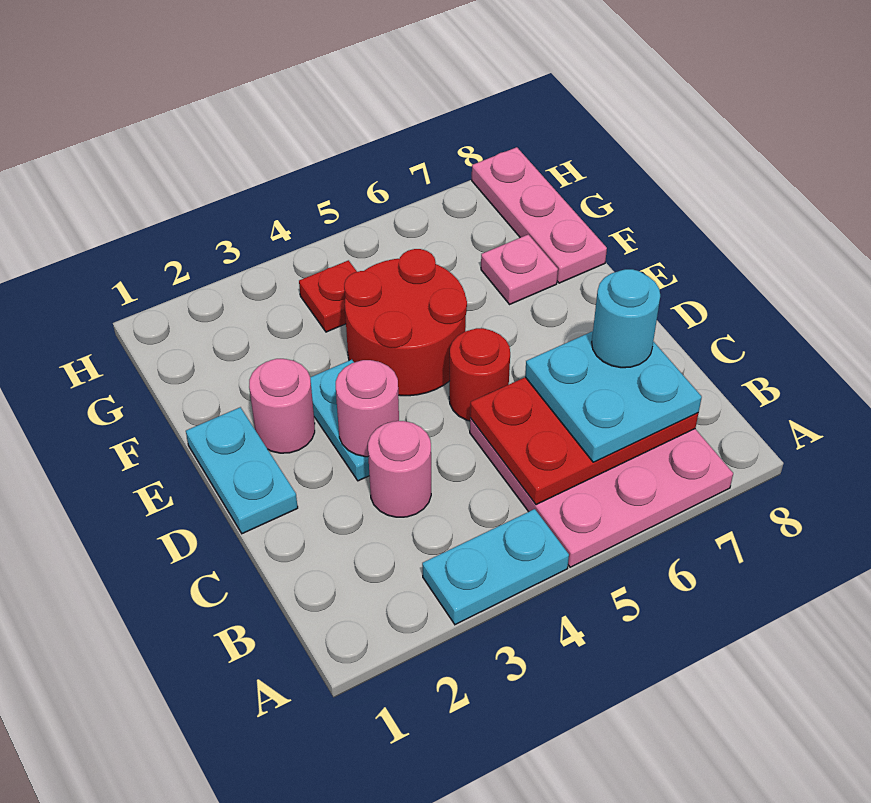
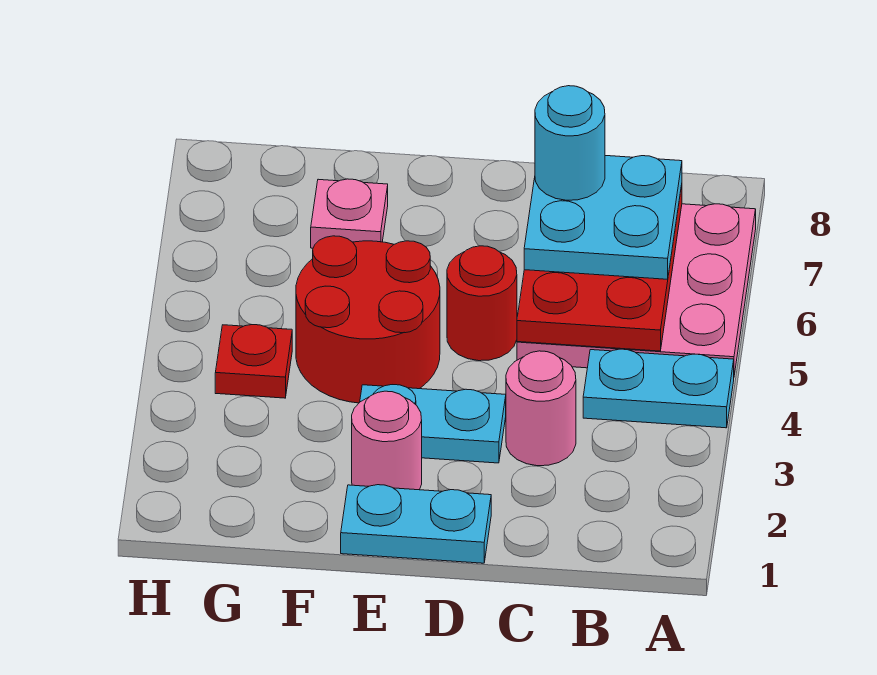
cyan plate A3:A4 level 1 -> cyan plate A4:B4 level 1
pink round brick D3 level 2 -> none
pink plate F8:H8 level 1 -> none

